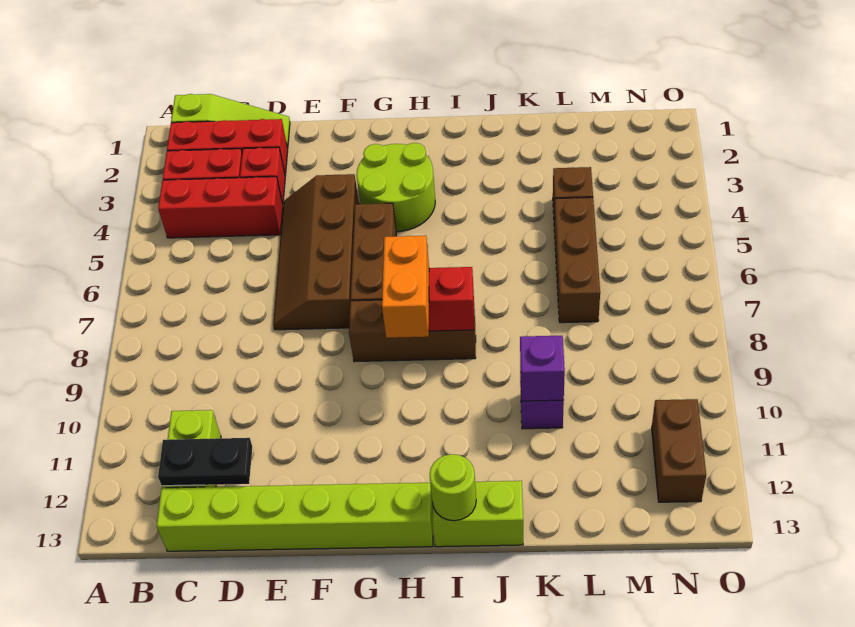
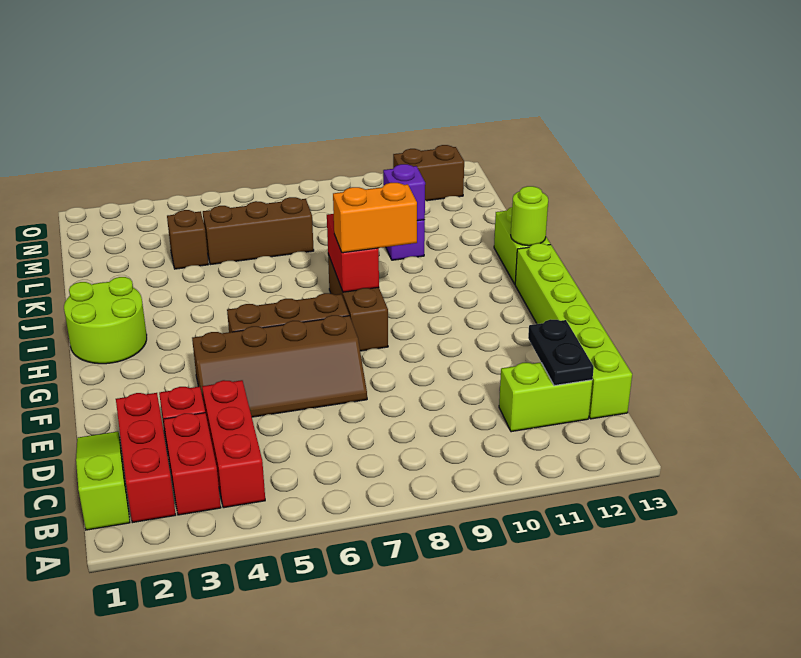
lime round brick G3:H4 level 1 -> lime round brick H1:I2 level 1

